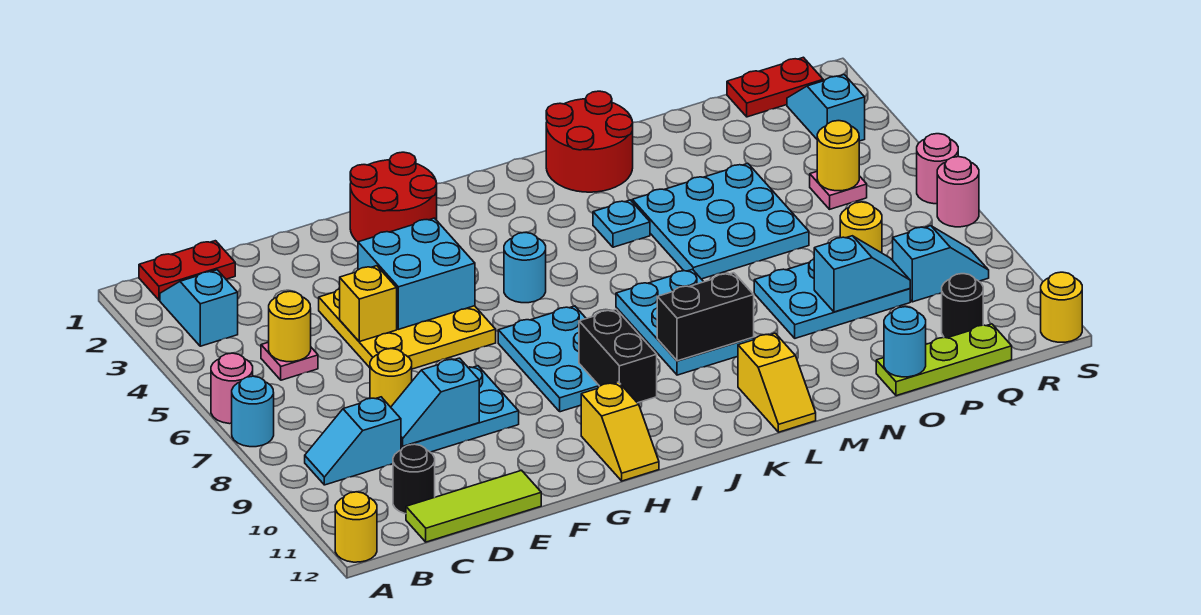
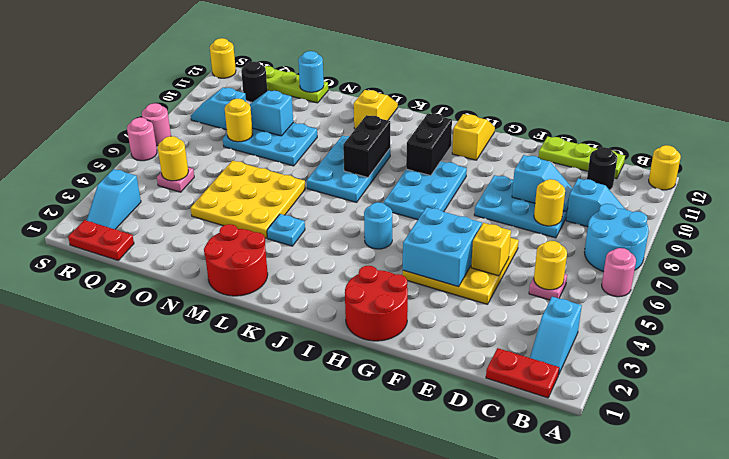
cyan round brick A7 level 1 -> cyan round brick A7:B8 level 1
lime tile C12:E12 level 1 -> lime plate C12:E12 level 1
black brick K9:L9 level 2 -> black brick K8:K9 level 2
cyan plate M4:O6 level 1 -> yellow plate M4:O6 level 1

